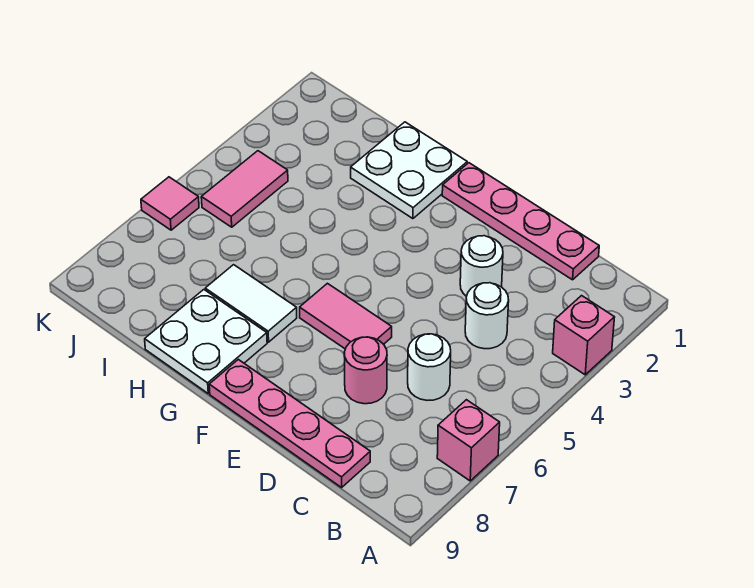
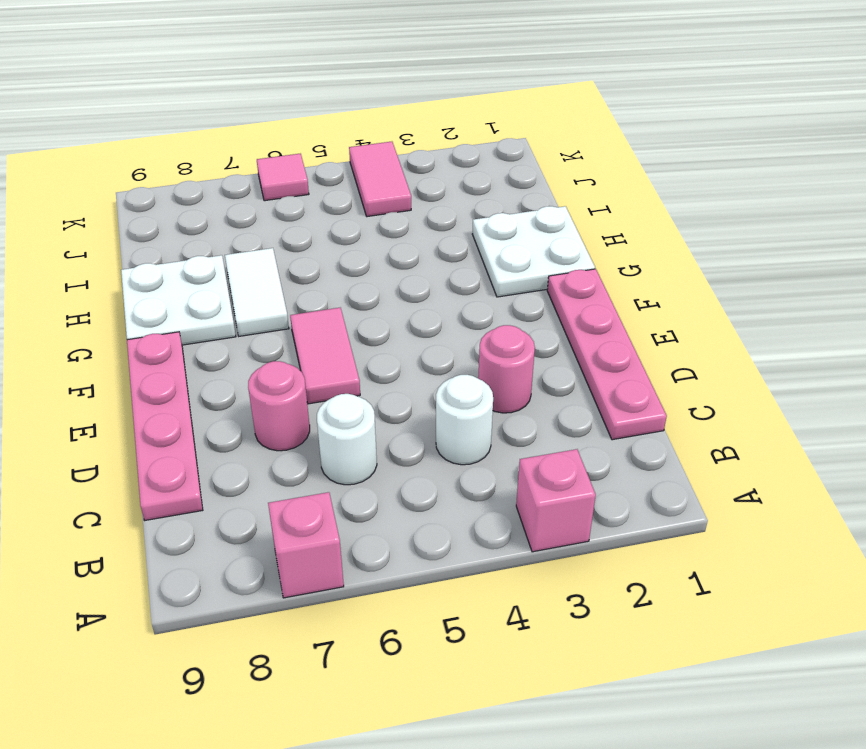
white round brick D3 level 1 -> pink round brick D3 level 1
pink tile J4:J5 level 1 -> pink tile J4:K4 level 1

